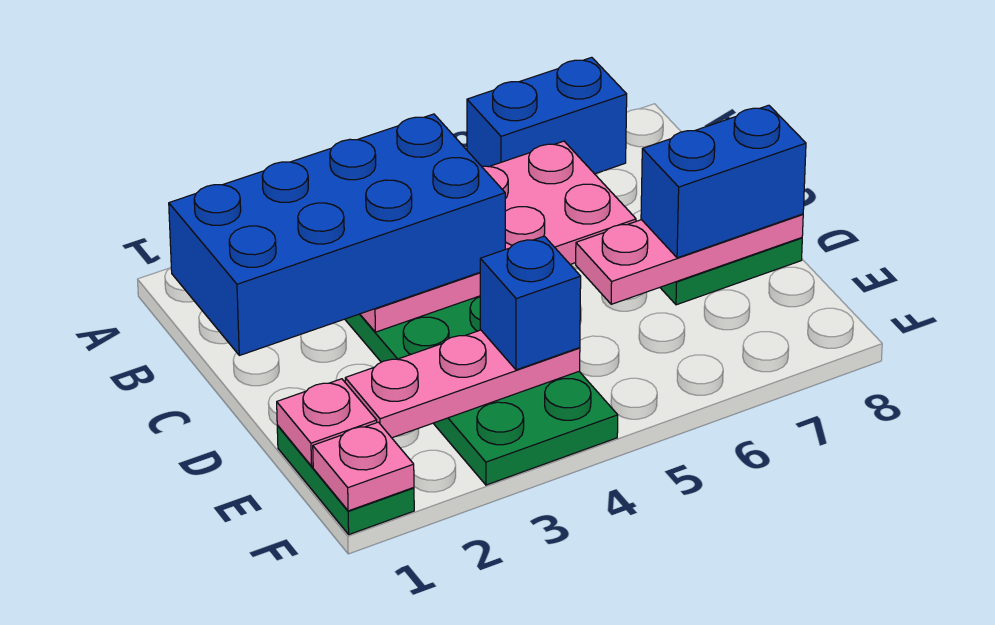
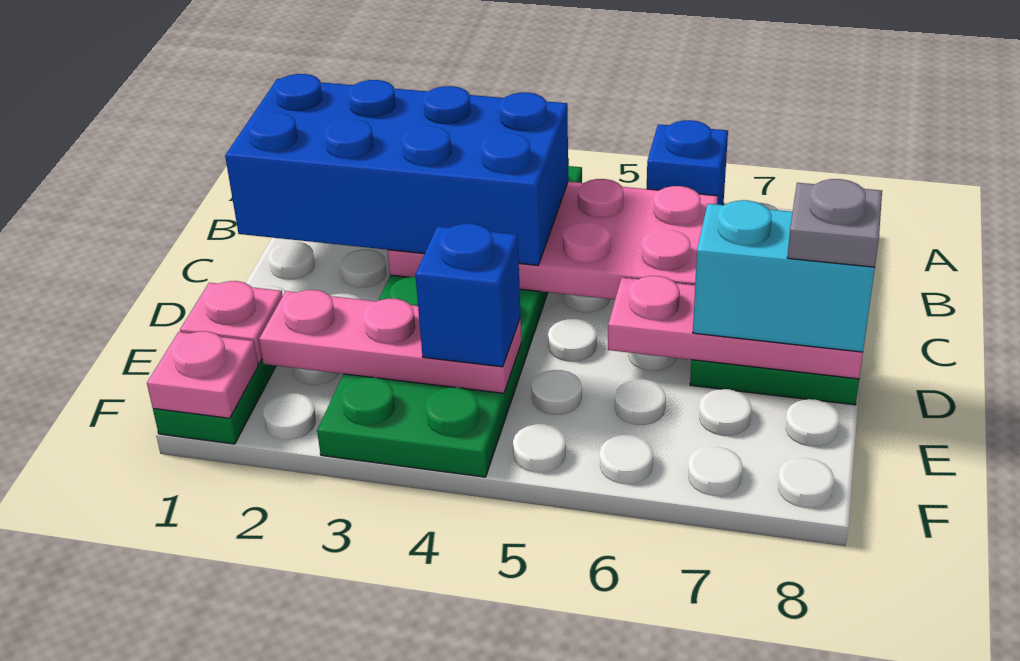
blue brick A6:A7 level 1 -> blue brick A6 level 1
blue brick D7:D8 level 3 -> cyan brick D7:D8 level 3
none -> grey plate D8 level 4

